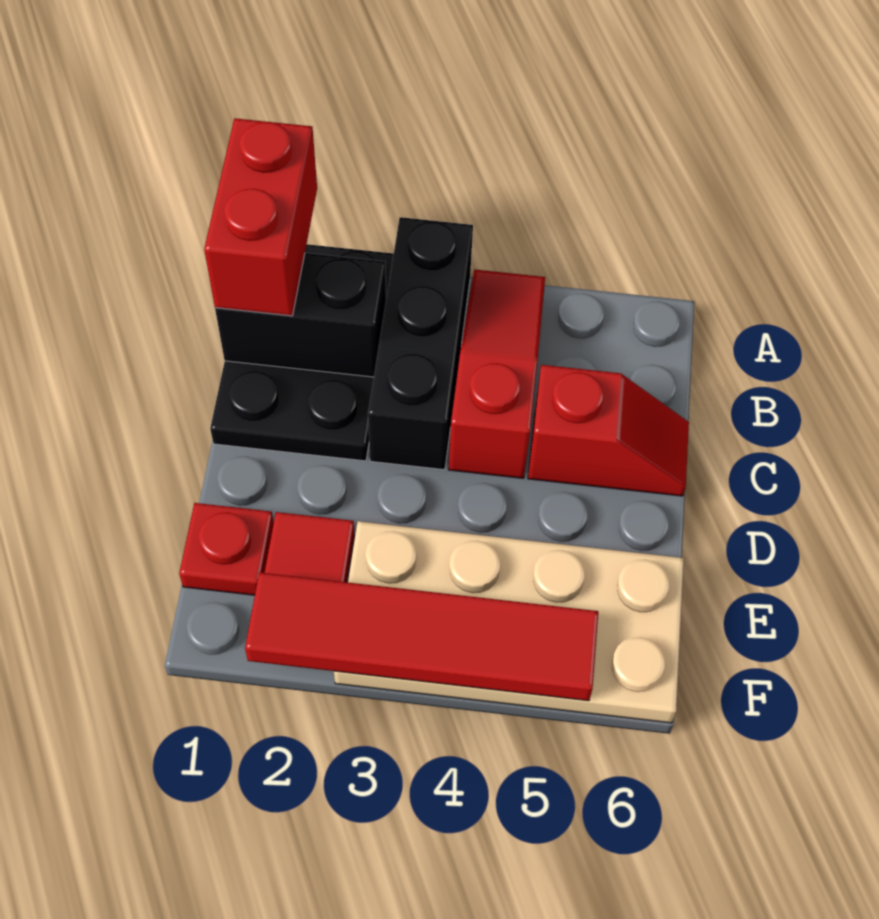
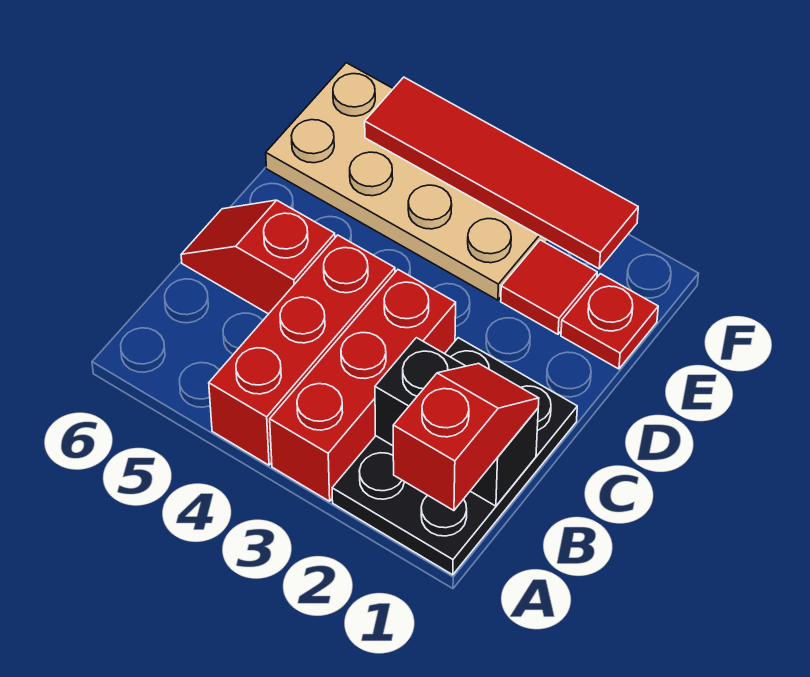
red brick A1:B1 level 3 -> red slope A1:B1 level 3 top A
black brick A3:C3 level 1 -> red brick A3:C3 level 1
red slope A4:C4 level 1 top C -> red brick A4:C4 level 1

